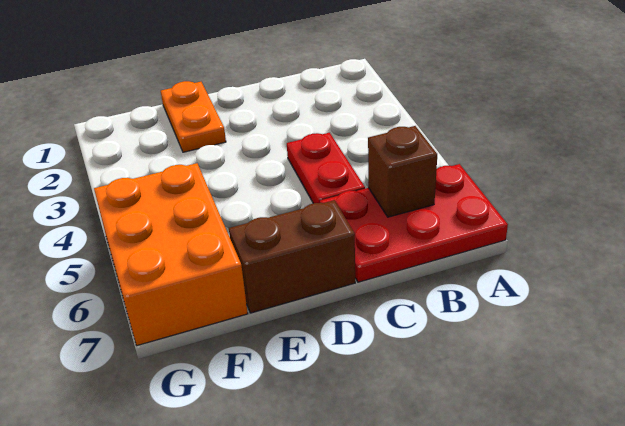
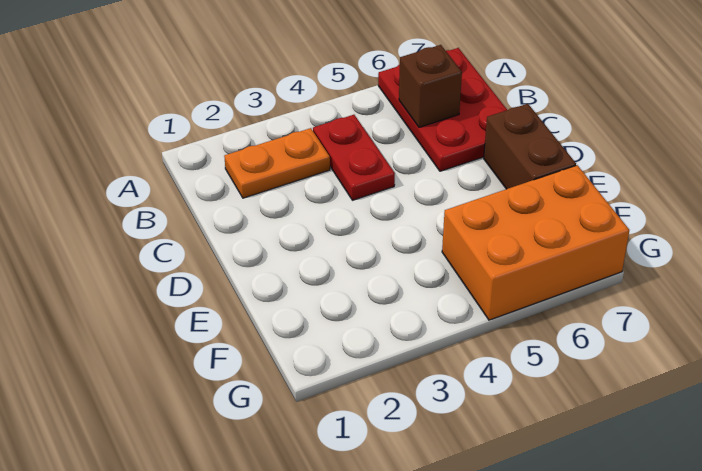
red plate C4:C5 level 1 -> red plate B4:C4 level 1
orange plate E1:E2 level 1 -> orange plate B2:B3 level 1

